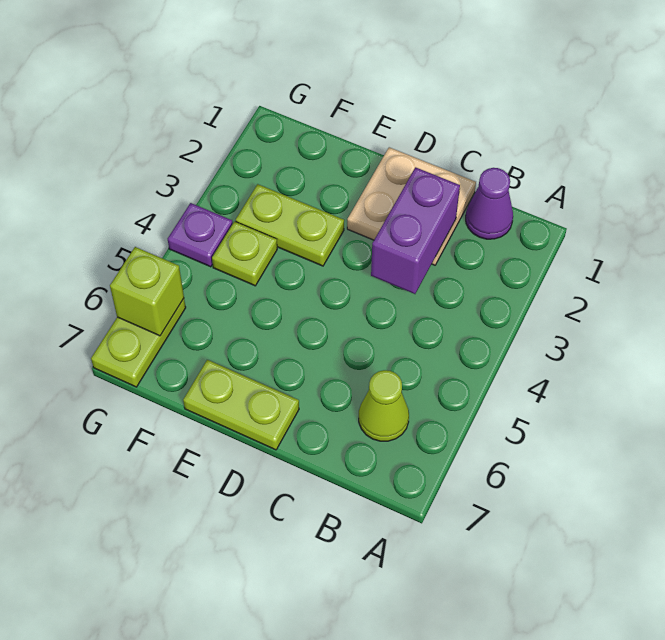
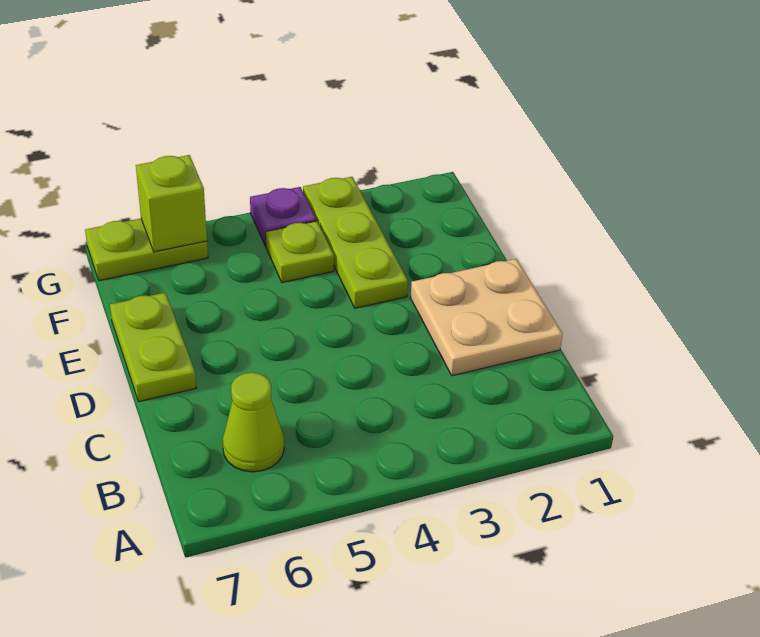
purple cone B1 level 1 -> none
purple brick C2:C3 level 2 -> none
lime plate E3:F3 level 1 -> lime plate E3:G3 level 1

